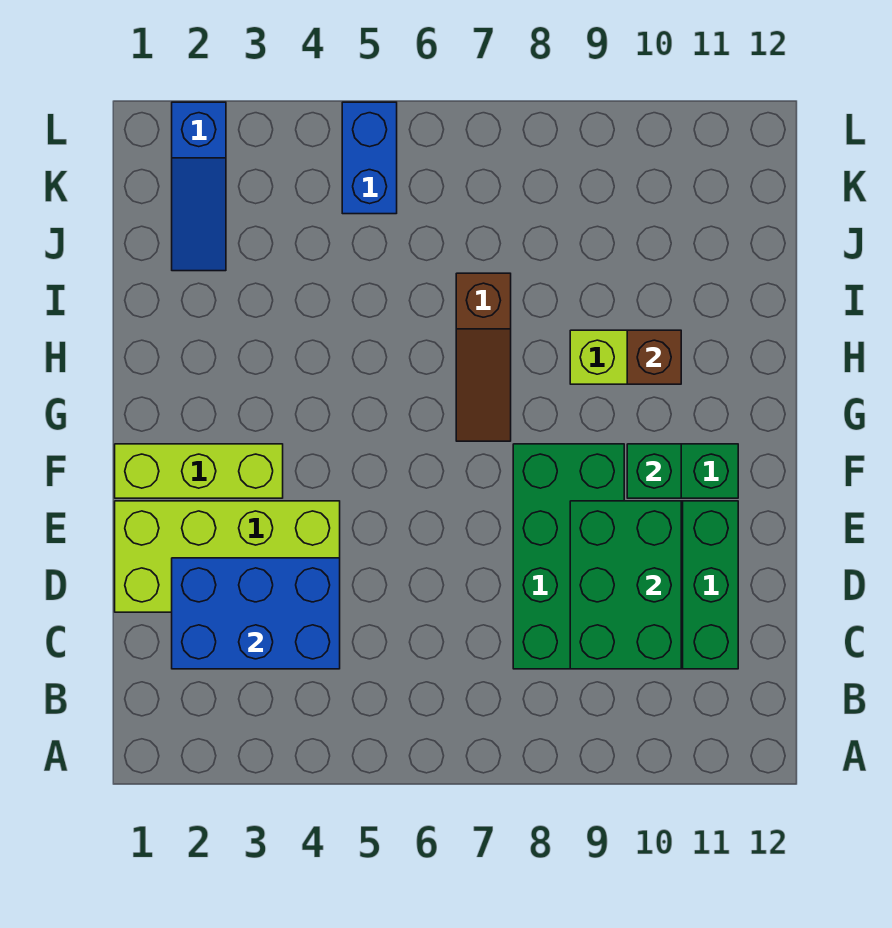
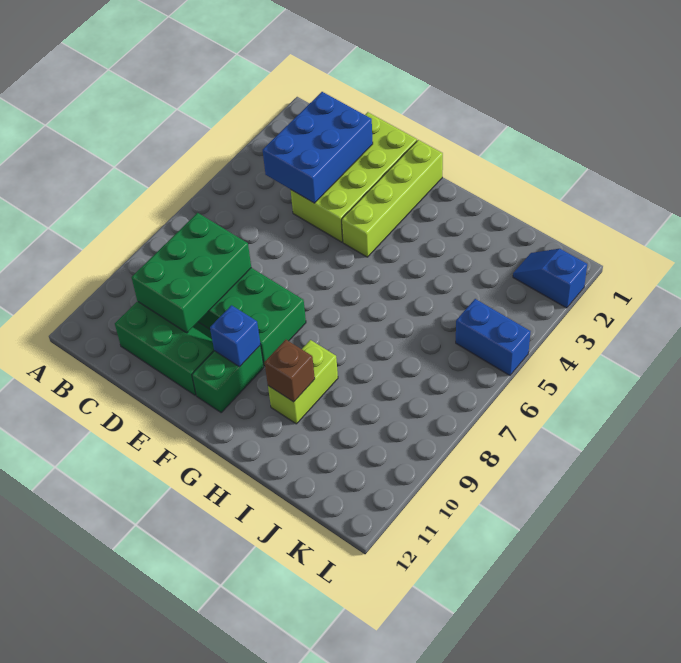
green brick C9:E10 level 2 -> green brick C8:D10 level 2
lime brick F1:F3 level 1 -> lime brick F1:F4 level 1
green brick F10 level 2 -> blue brick F10 level 2
brown slope G7:I7 level 1 top I -> none
blue slope J2:L2 level 1 top L -> blue slope K2:L2 level 1 top L

